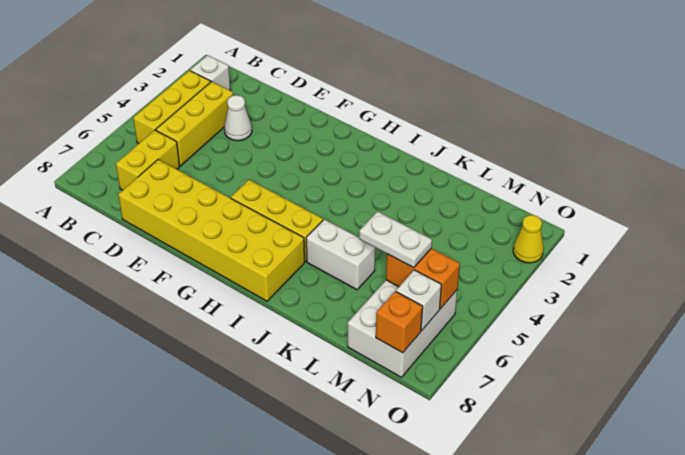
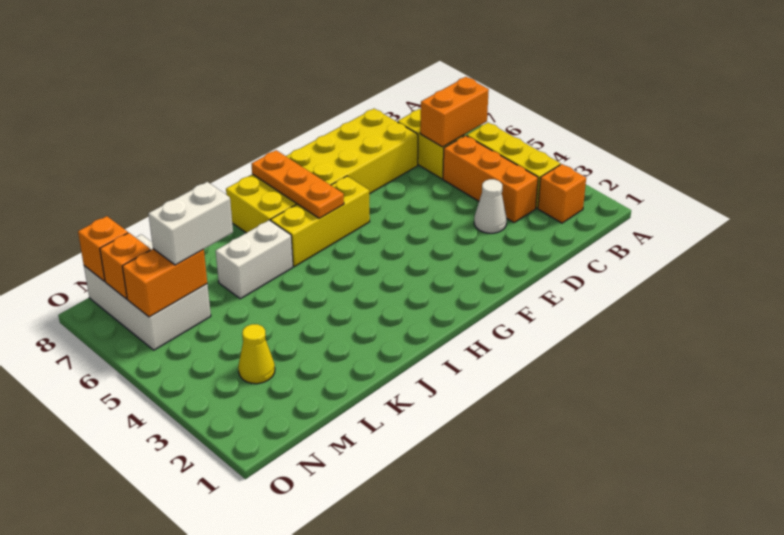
white brick B2 level 1 -> orange brick B2 level 1
none -> orange brick B6:C6 level 2
yellow brick C3:C5 level 1 -> orange brick C3:C5 level 1
none -> orange plate H6:H8 level 2
white plate L6:M6 level 3 -> white brick L6:M6 level 3
white brick N7 level 2 -> orange brick N7 level 2
yellow cone O2 level 1 -> yellow cone M3 level 1

